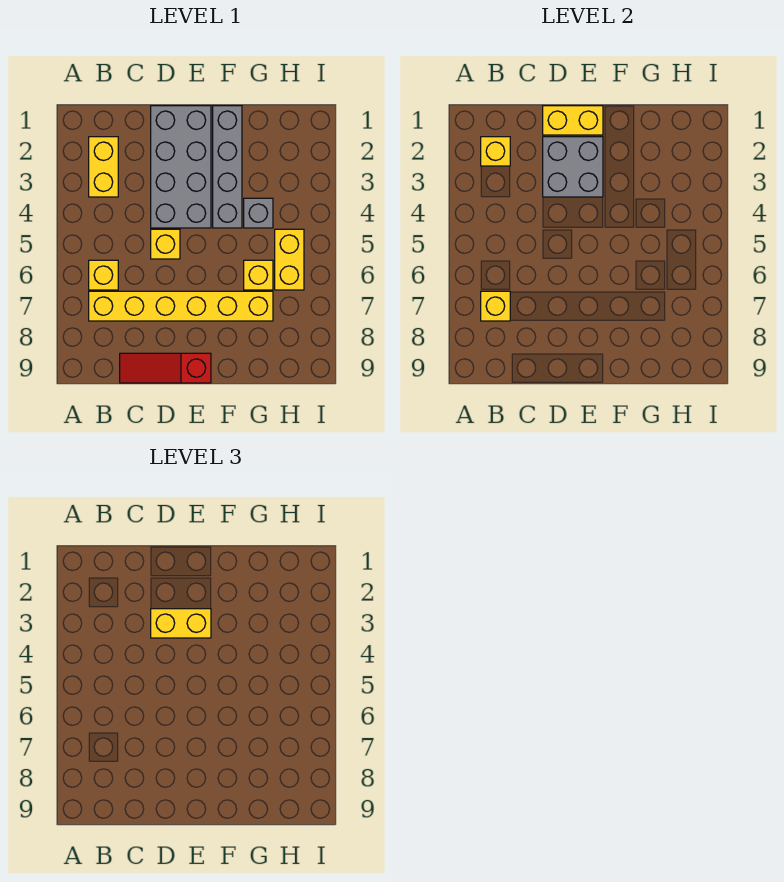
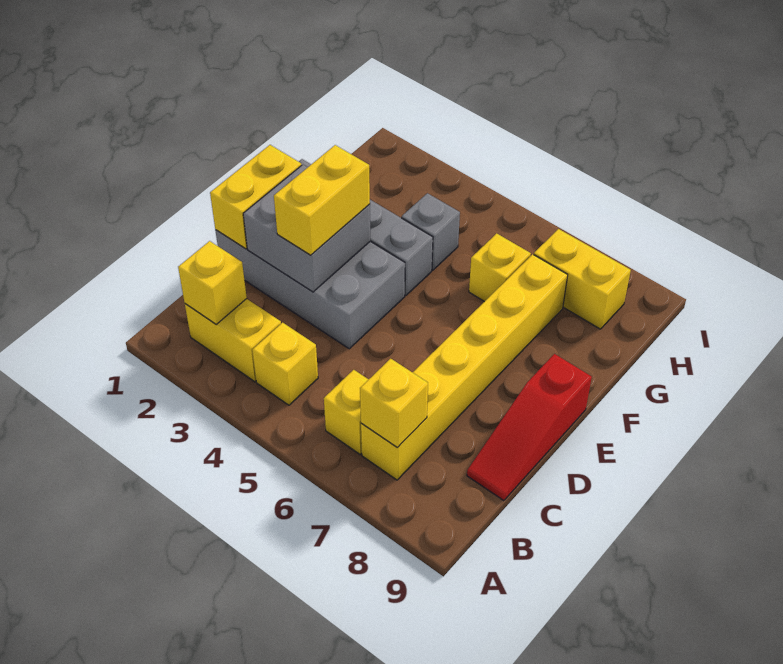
yellow brick D5 level 1 -> yellow brick B4 level 1
yellow brick H5:H6 level 1 -> yellow brick H7:H8 level 1

